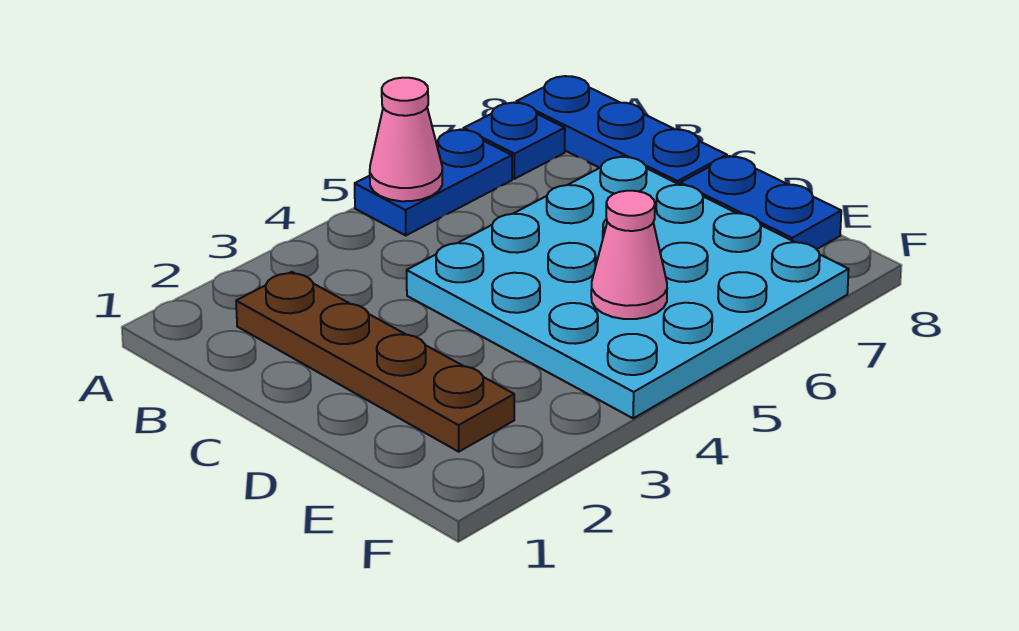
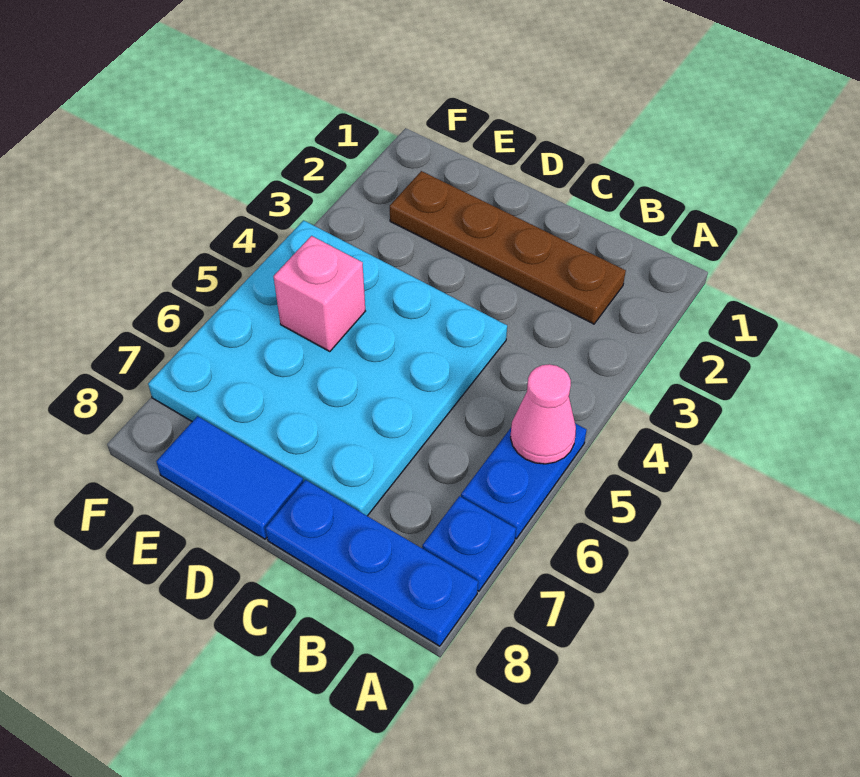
blue plate D8:E8 level 1 -> blue tile D8:E8 level 1
pink cone E5 level 2 -> pink brick E5 level 2

